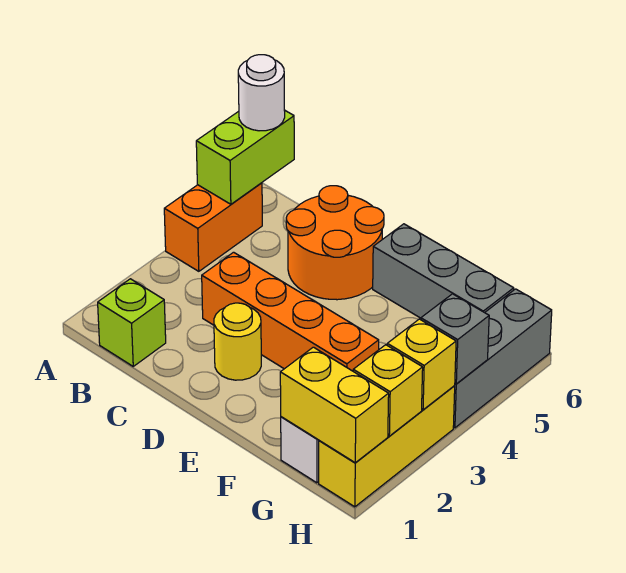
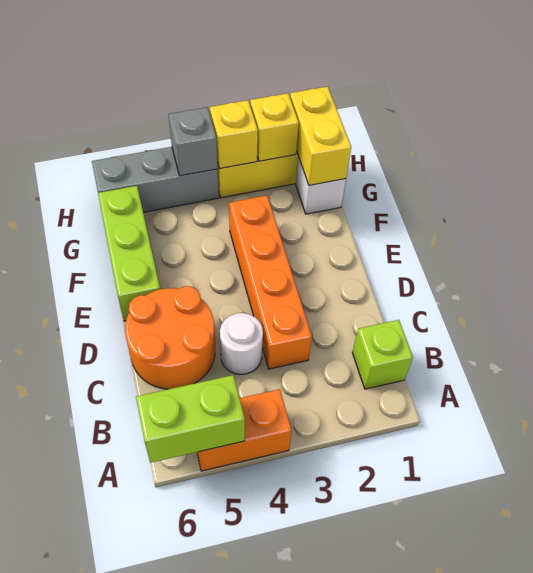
white round brick A6 level 3 -> white round brick C4 level 1
yellow round brick D2 level 1 -> none
grey brick E6:G6 level 1 -> lime brick E6:G6 level 1

